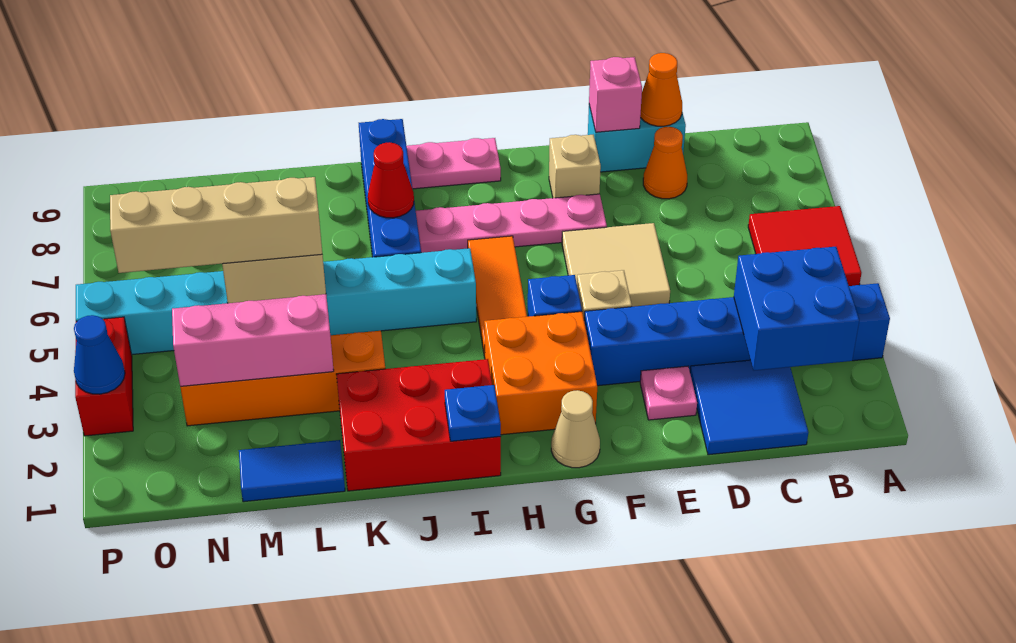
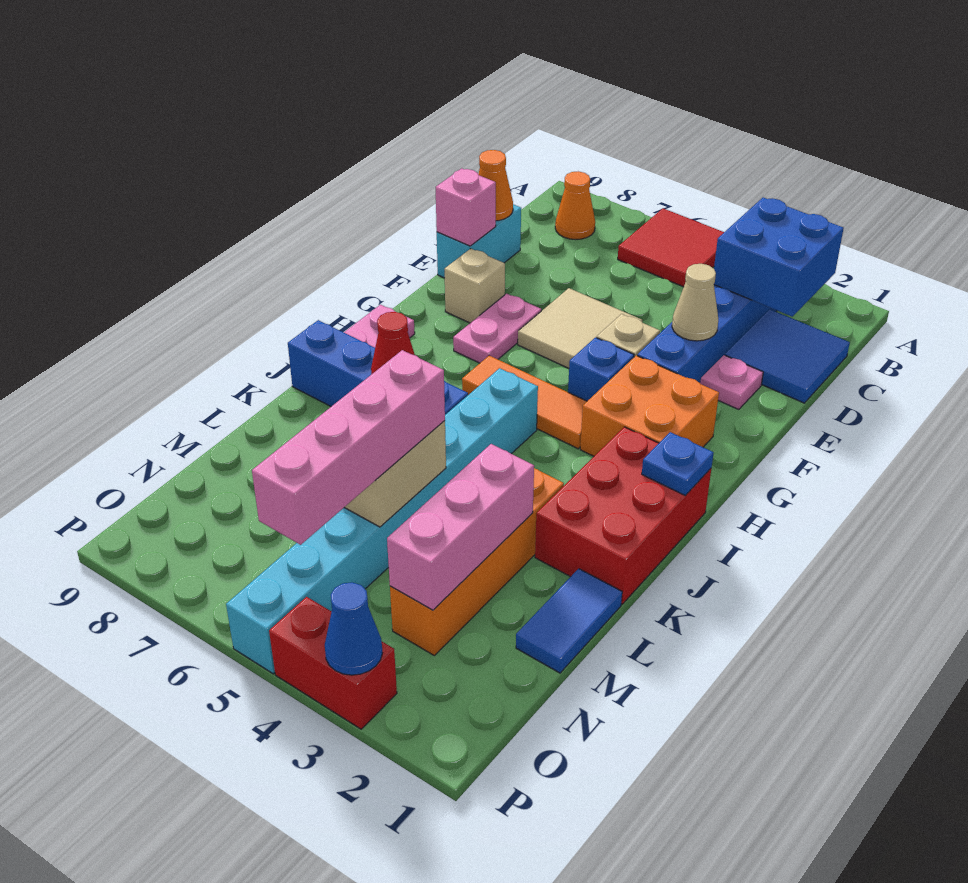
orange cone D8 level 1 -> orange cone B8 level 1
pink plate F7:I7 level 1 -> pink plate F7:G7 level 1
tan cone G1 level 1 -> tan cone E3 level 2
tan brick L5:O5 level 3 -> pink brick L5:O5 level 3

